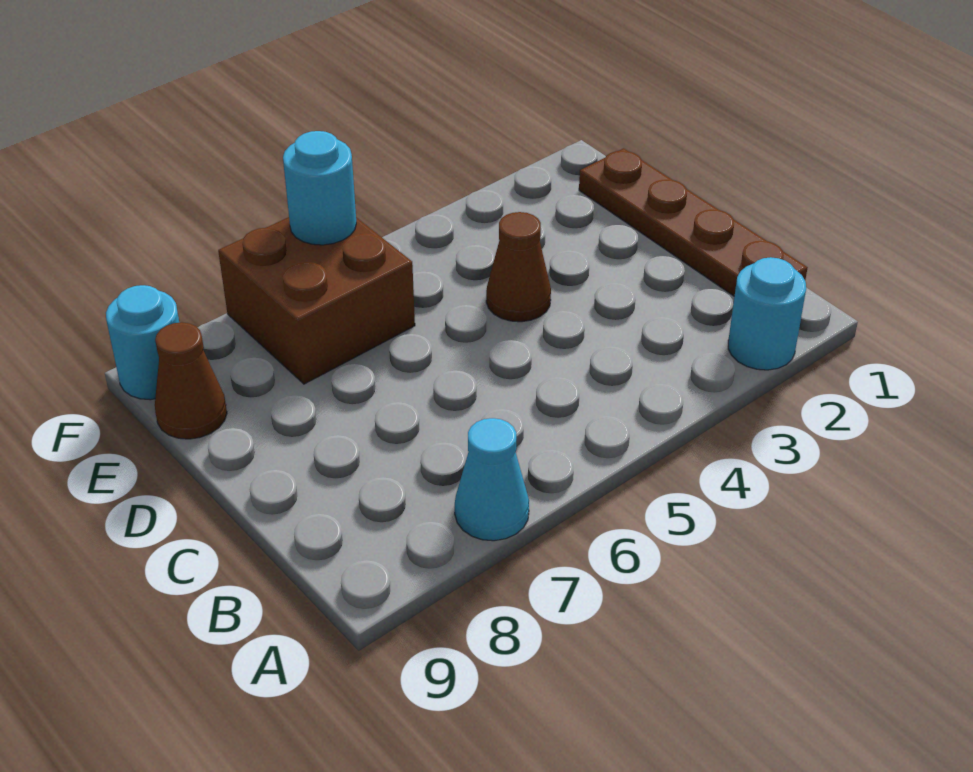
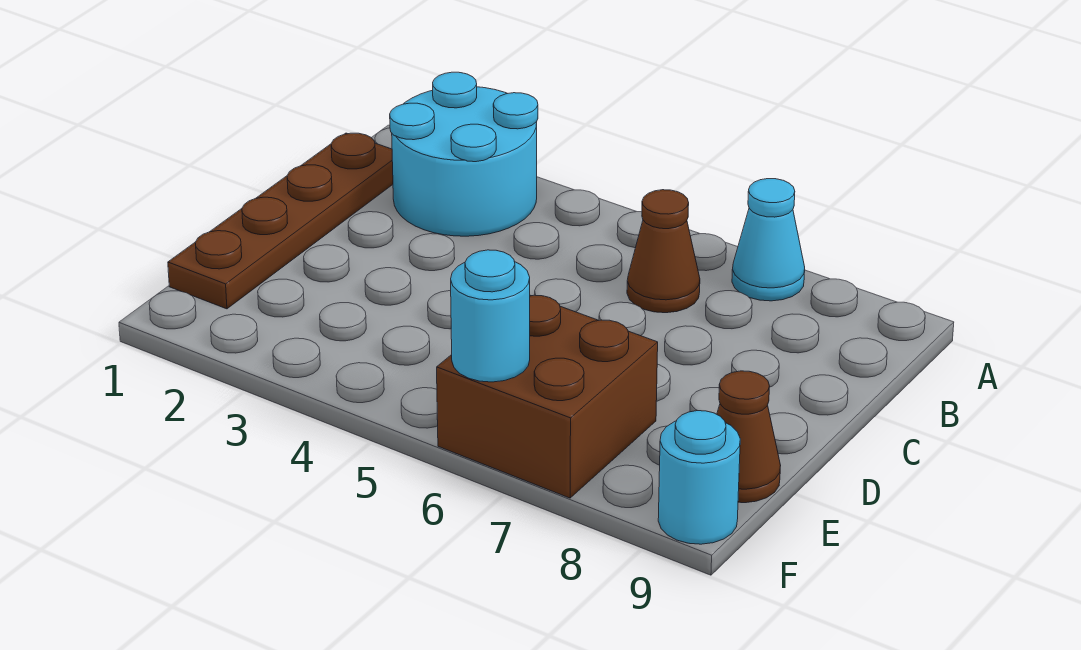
cyan round brick A2 level 1 -> cyan round brick A2:B3 level 1
brown cone D4 level 1 -> brown cone B6 level 1

